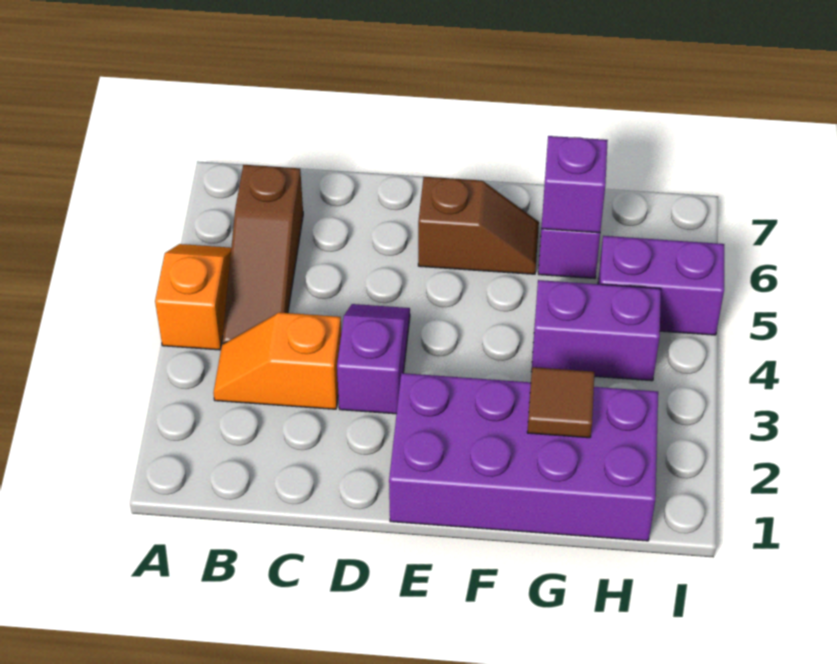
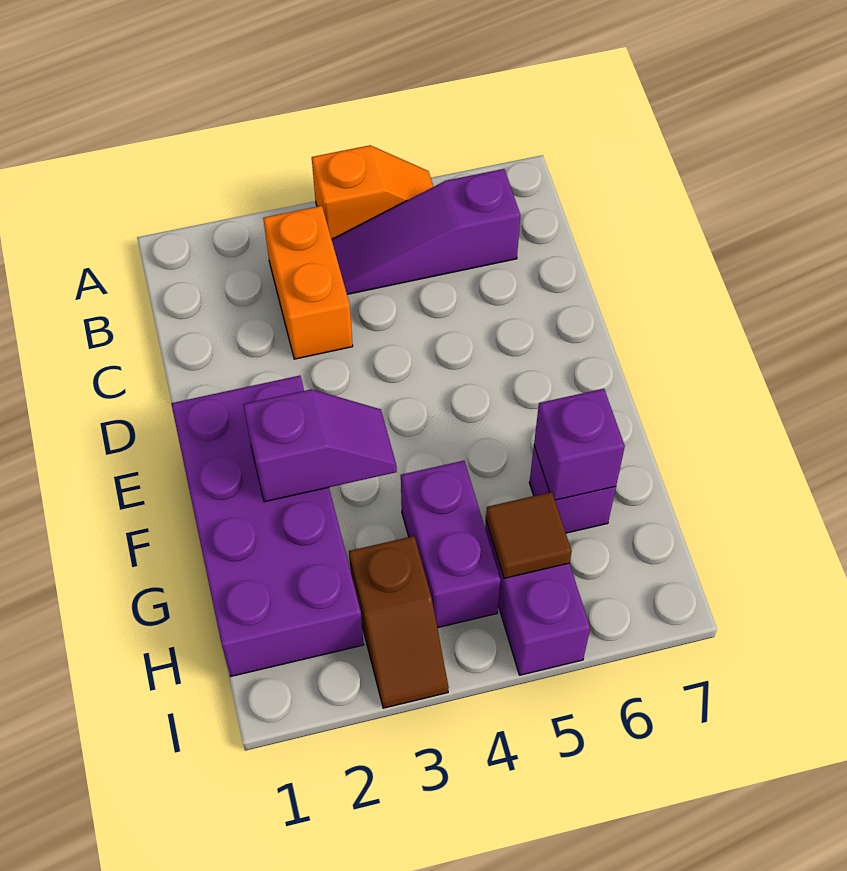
orange slope B3:C3 level 1 top C -> orange brick B3:C3 level 1
brown slope B4:B6 level 1 top 6 -> purple slope B4:B6 level 1 top 6
purple slope D3:D4 level 1 top 3 -> purple slope F2:F3 level 2 top 2
brown slope E6:F6 level 1 top E -> brown slope H3:I3 level 1 top H
brown tile G2 level 2 -> brown tile H5 level 2

